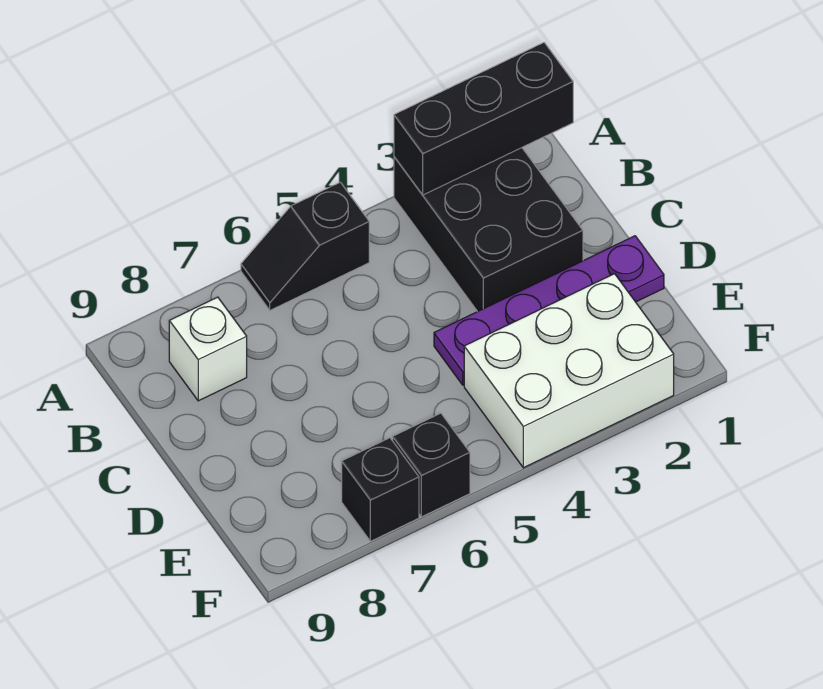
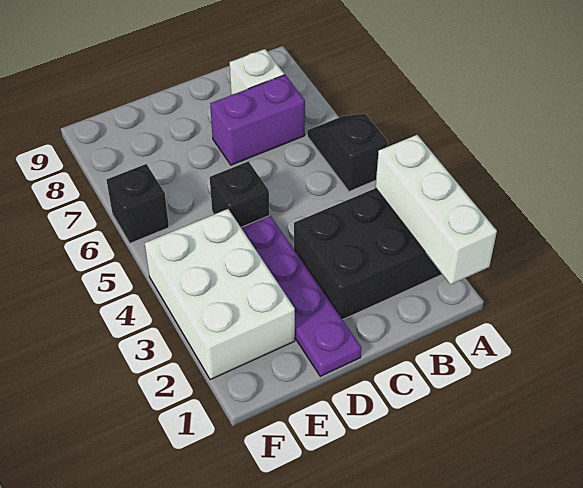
black brick A1:A3 level 2 -> white brick A1:A3 level 2
none -> purple brick B7:C7 level 1
black brick F7 level 1 -> black brick D5 level 1

